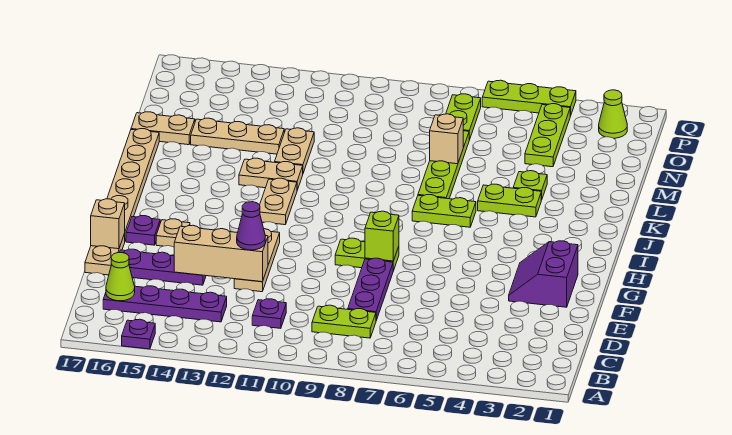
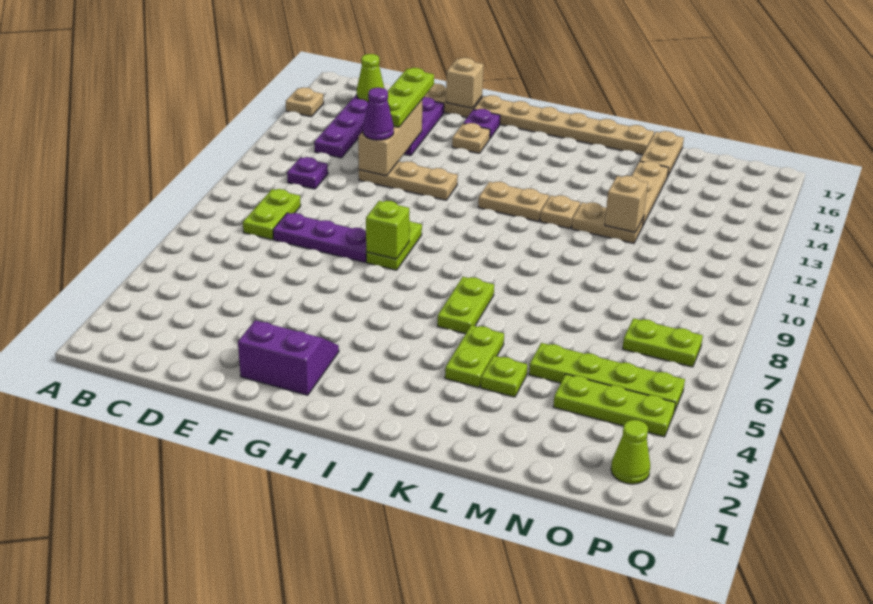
purple plate A15 level 1 -> tan plate A15 level 1
lime plate K7:N7 level 1 -> lime plate M5:P5 level 1
tan plate K12:K13 level 1 -> tan plate K12 level 1
tan brick M7 level 2 -> tan brick M12 level 2
lime plate Q4:Q6 level 1 -> lime plate E13:E15 level 3

